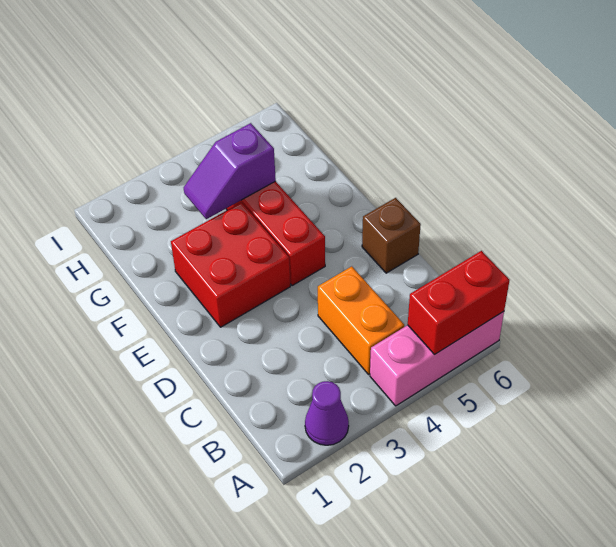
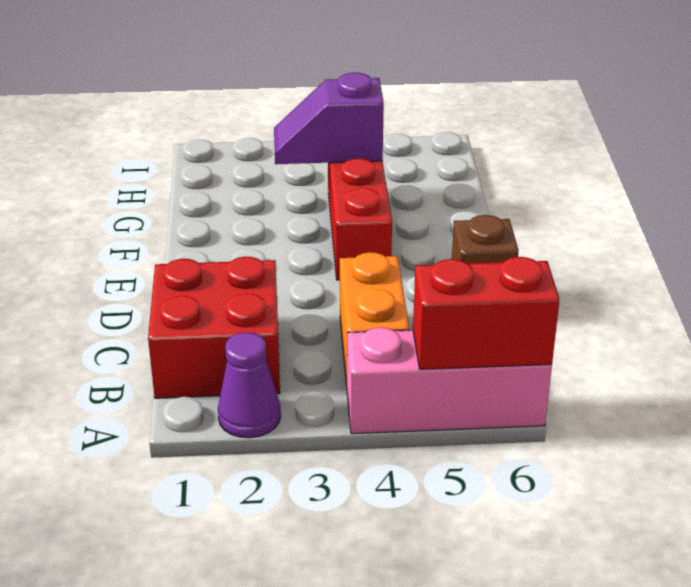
red brick E2:F3 level 1 -> red brick B1:C2 level 1

